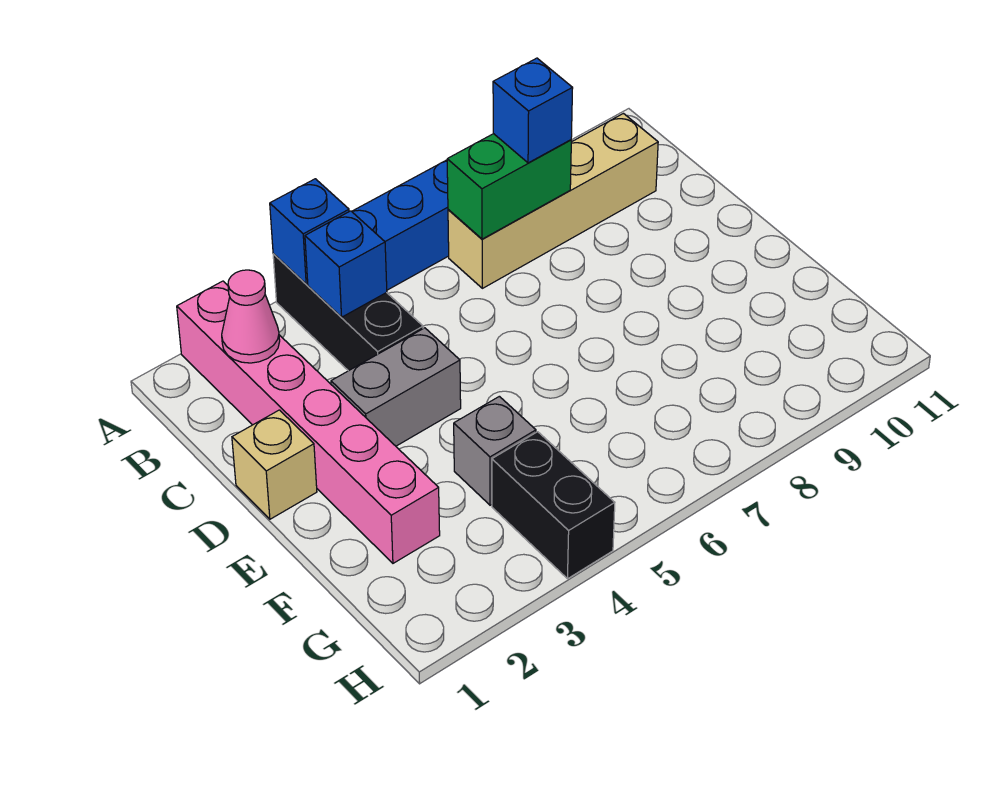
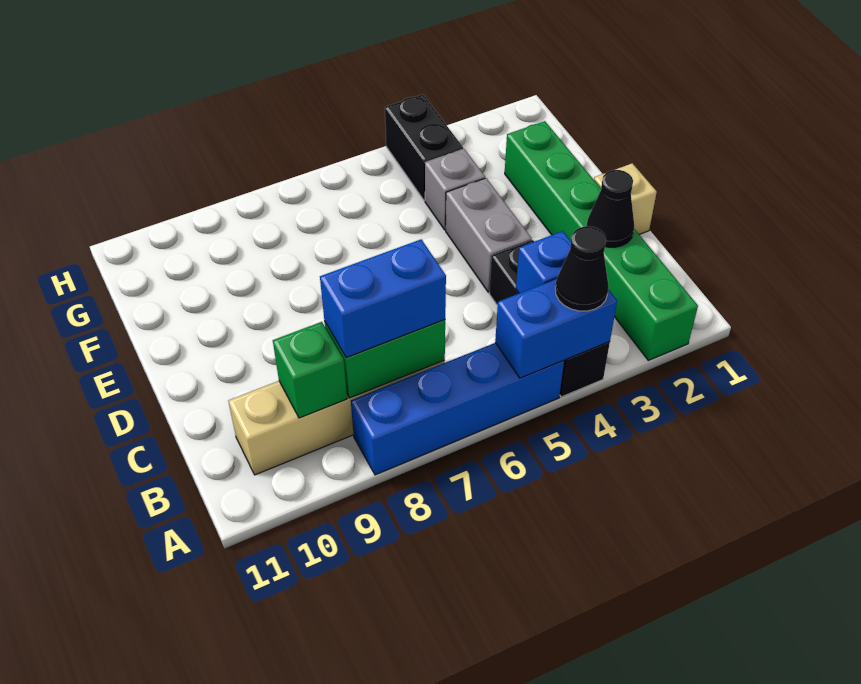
pink brick A2:F2 level 1 -> green brick A2:F2 level 1
blue brick A4 level 2 -> blue brick A4:A5 level 2
none -> black cone A4 level 3
pink cone B2 level 2 -> none
blue brick B8 level 3 -> blue brick B7:B8 level 3
none -> green brick B9 level 2
none -> black cone C2 level 2
grey brick D3:D4 level 1 -> grey brick D4:E4 level 1

